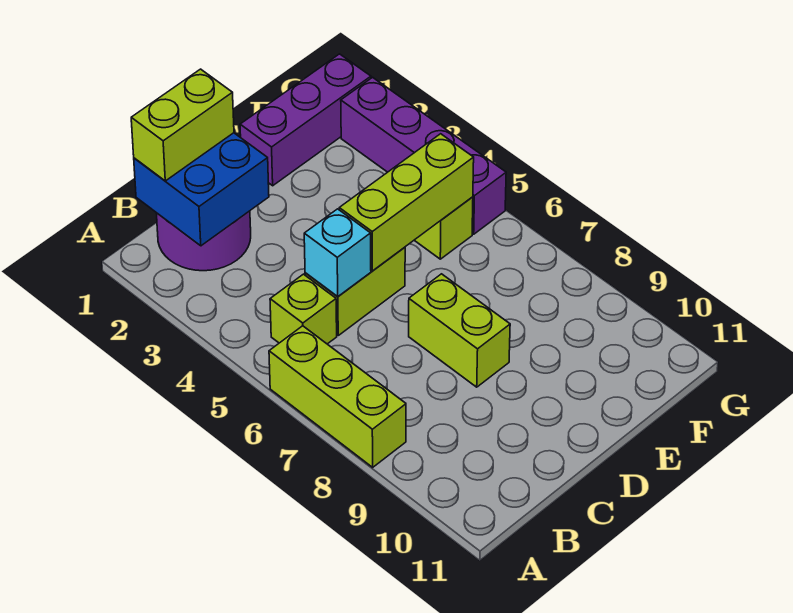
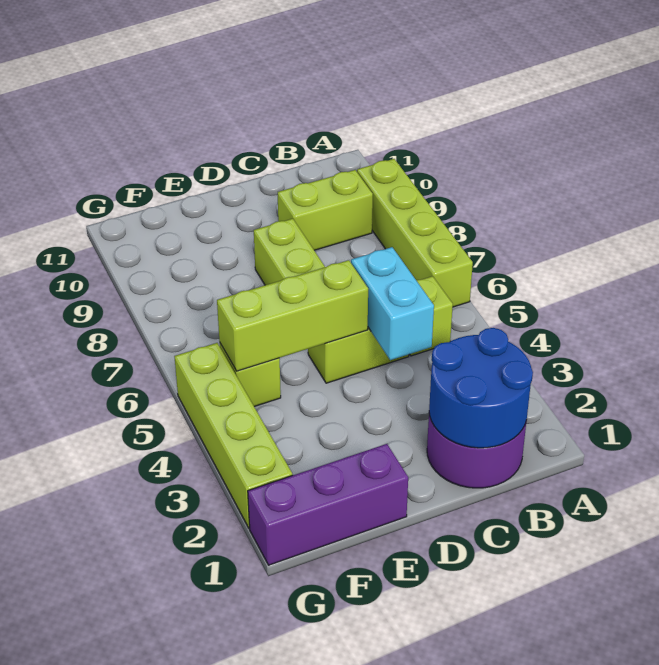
lime brick A6:A8 level 1 -> lime brick A6:A9 level 1
blue brick B1:C2 level 2 -> blue round brick B1:C2 level 2
lime brick B1:C1 level 3 -> lime brick B9:C9 level 1
cyan brick C5 level 2 -> cyan brick C4:C5 level 2
purple brick G2:G5 level 1 -> lime brick G2:G5 level 1

